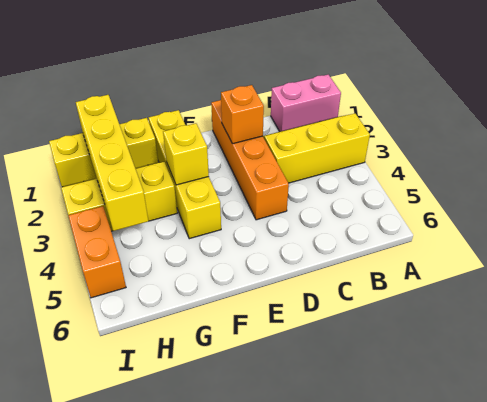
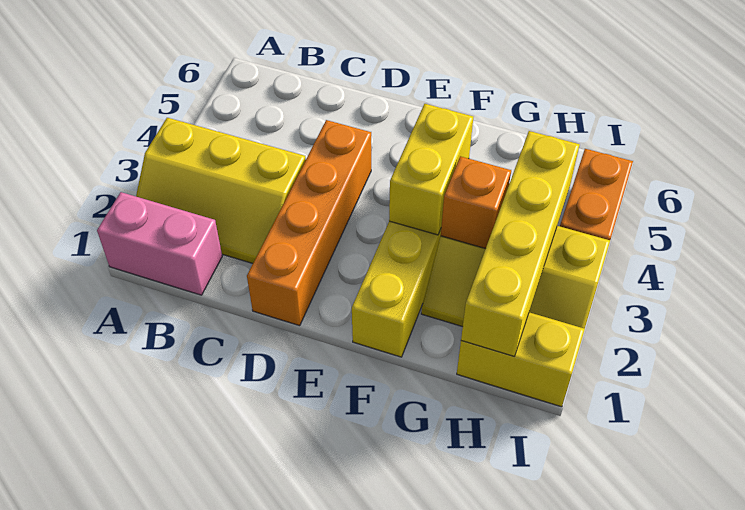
orange brick D2 level 2 -> orange brick G3 level 2
yellow brick F3 level 2 -> yellow brick F3:F4 level 2
yellow brick G1:I1 level 1 -> yellow brick H1:I1 level 1

